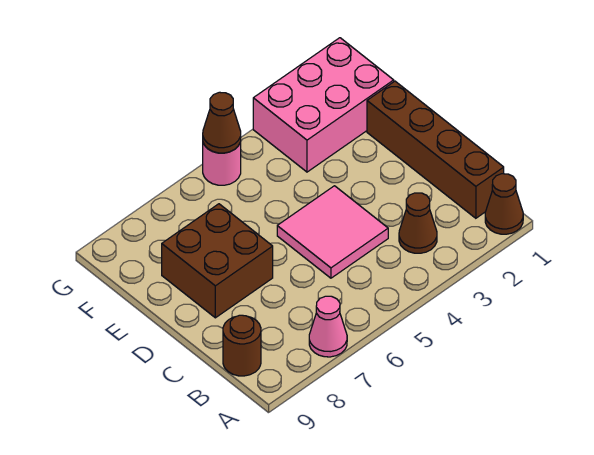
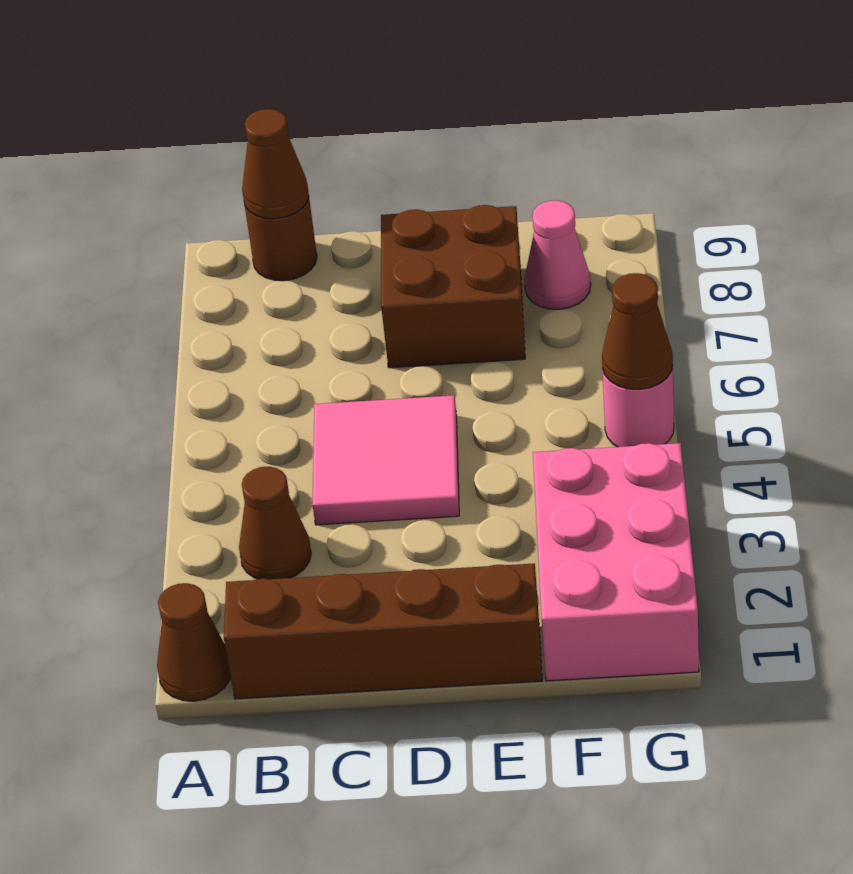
pink cone A7 level 1 -> pink cone F8 level 1
none -> brown cone B9 level 2

